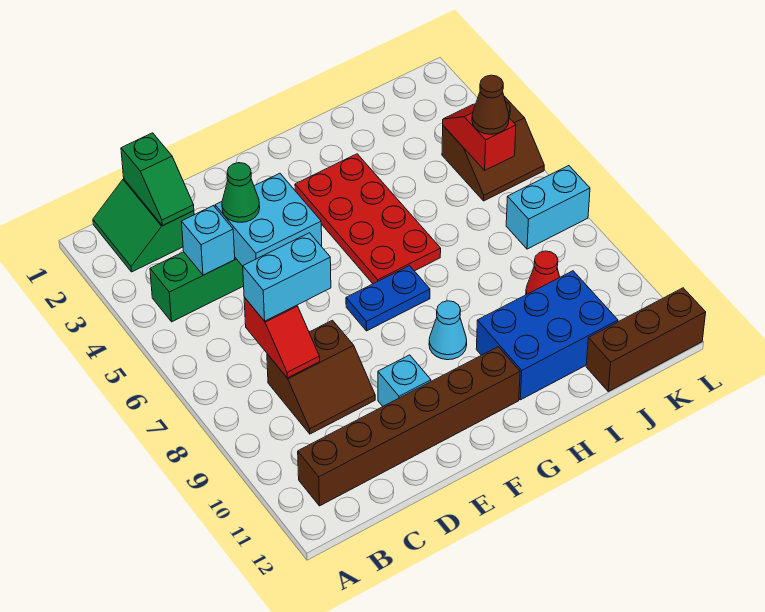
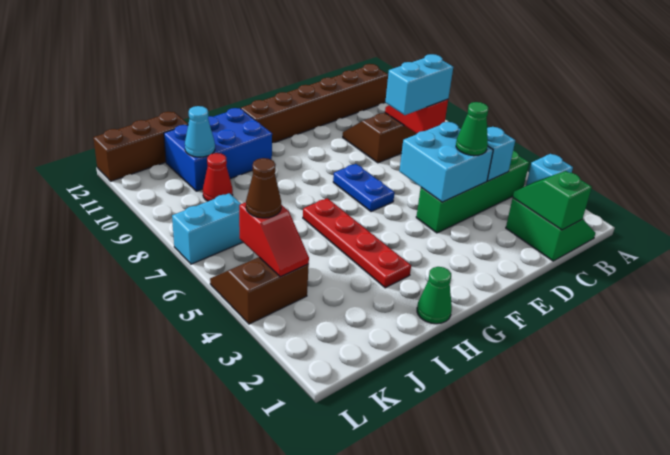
cyan brick E10 level 1 -> cyan brick A3 level 1
blue plate F7:G7 level 1 -> blue plate F6:F7 level 1
red plate G3:H6 level 1 -> red plate H3:H6 level 1
cyan cone G9 level 1 -> cyan cone J10 level 2
none -> green cone H1 level 1

